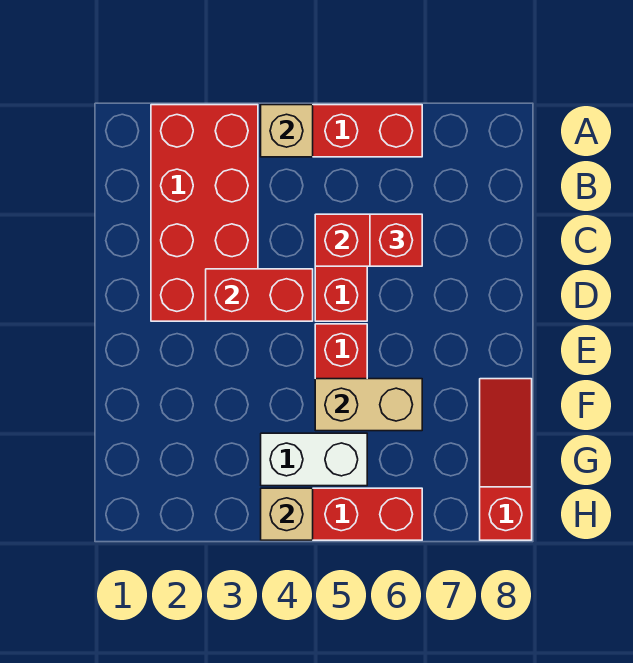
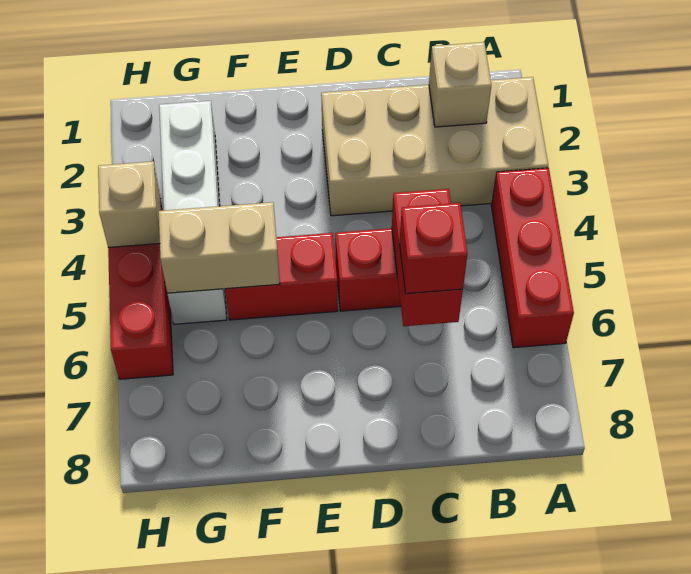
red brick A2:D3 level 1 -> tan brick A2:D3 level 1
tan brick A4 level 2 -> tan brick B2 level 2
red brick D3:D4 level 2 -> none
tan brick F5:F6 level 2 -> tan brick F5:G5 level 2
red slope F8:H8 level 1 top H -> none
white brick G4:G5 level 1 -> white brick G2:G5 level 1

